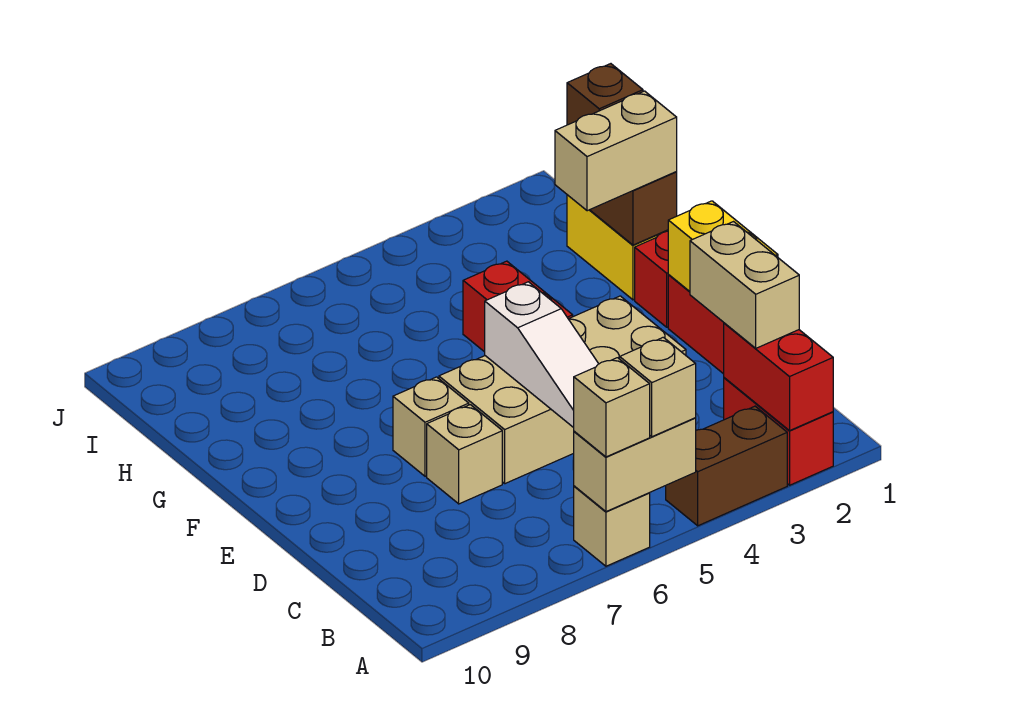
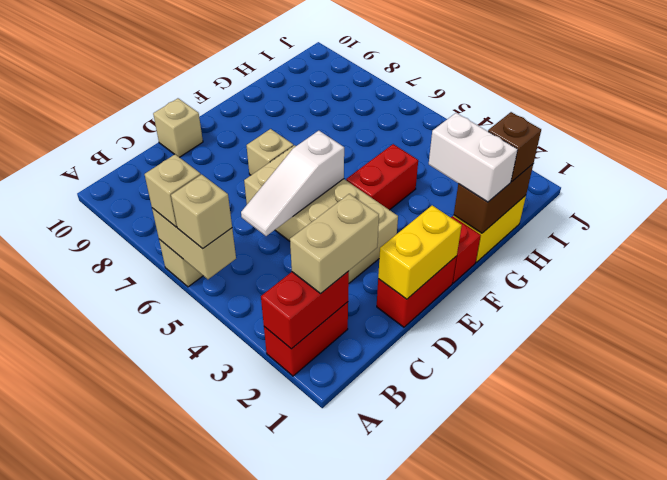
brown brick A3:A4 level 1 -> none
tan brick D7 level 1 -> tan brick D10 level 1
tan brick G1:G2 level 3 -> white brick G1:G2 level 3

